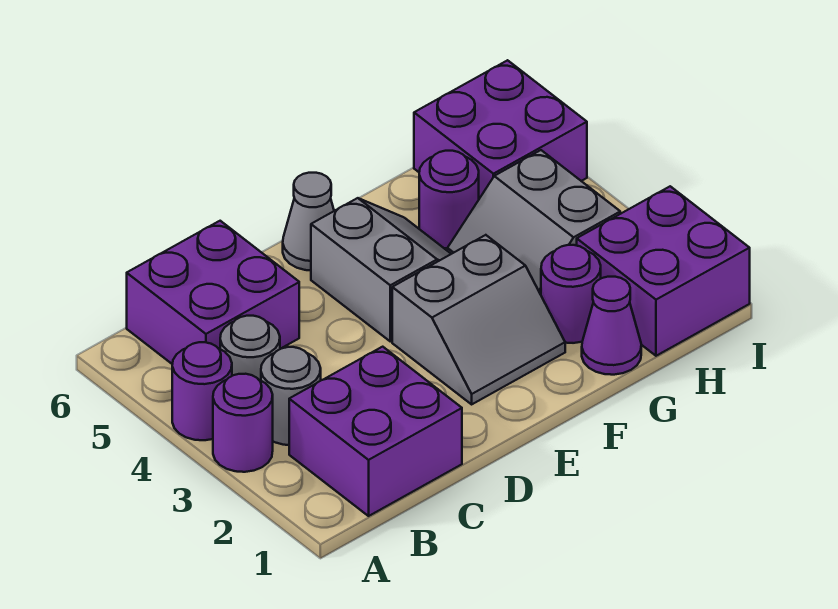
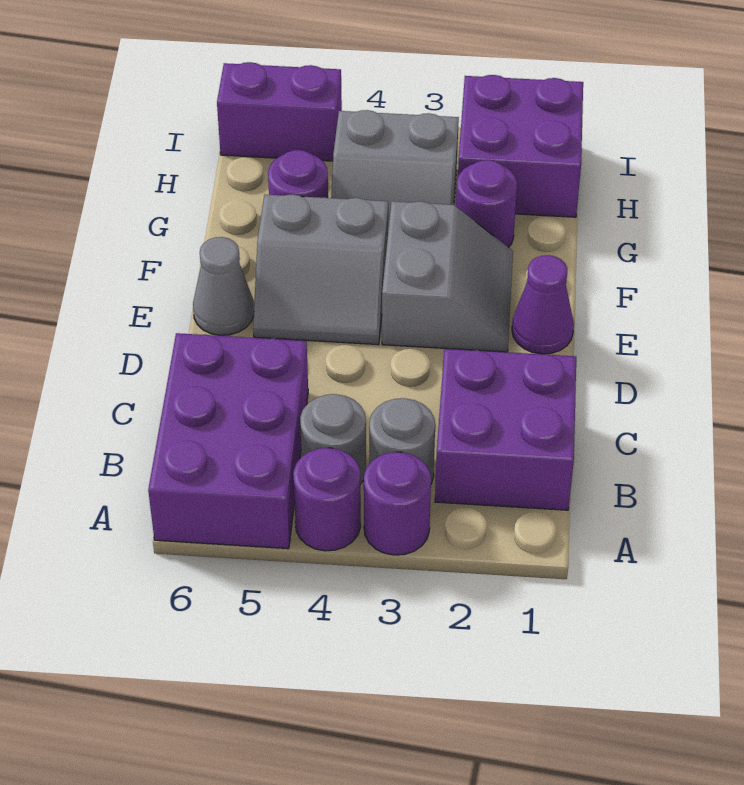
purple brick B5:C6 level 1 -> purple brick A5:C6 level 1
grey slope E4:F5 level 1 top E -> grey slope E4:F5 level 1 top F
purple cone G1 level 1 -> purple cone E1 level 1
purple brick H5:I6 level 1 -> purple brick I5:I6 level 1

